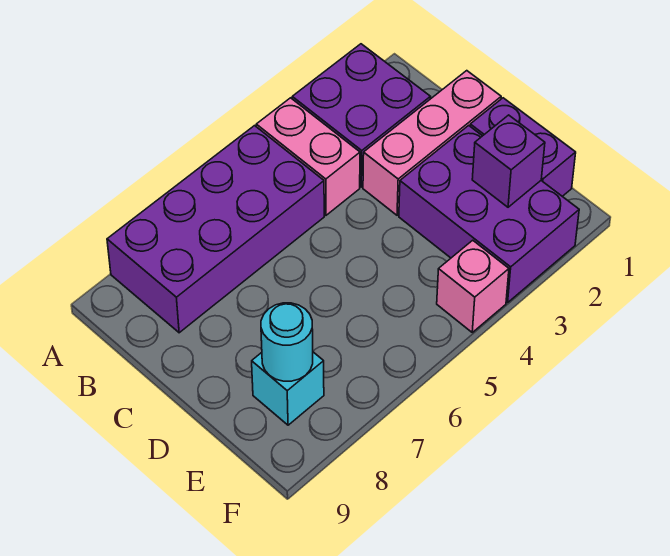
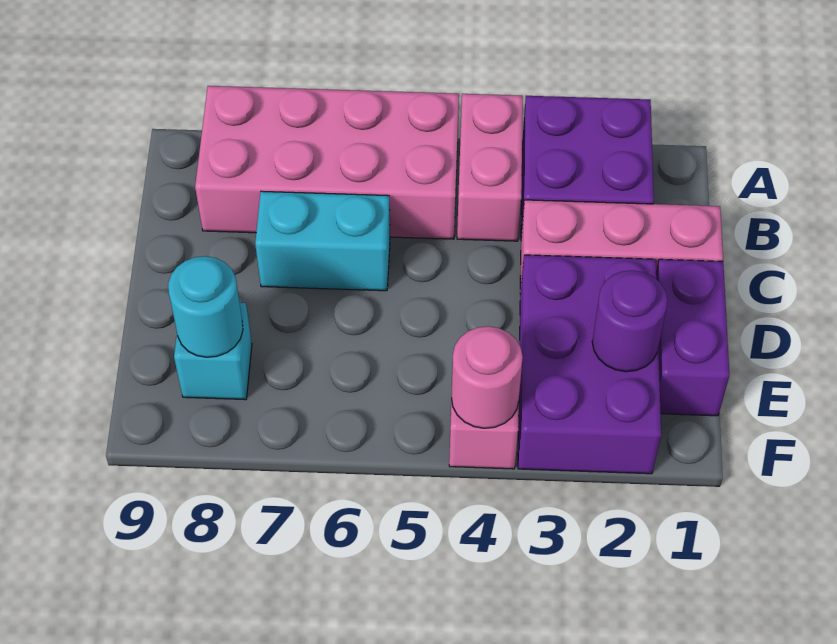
purple brick A5:B8 level 1 -> pink brick A5:B8 level 1
none -> cyan brick C6:C7 level 1
purple brick E2 level 2 -> purple round brick E2 level 2
none -> pink round brick F4 level 2

